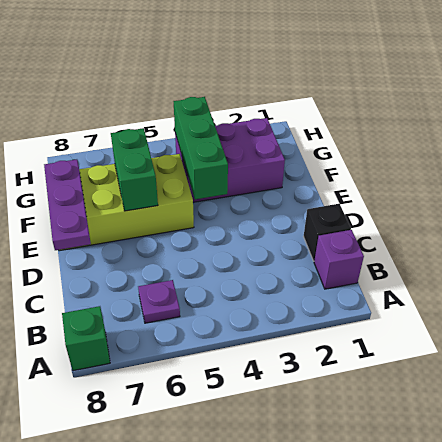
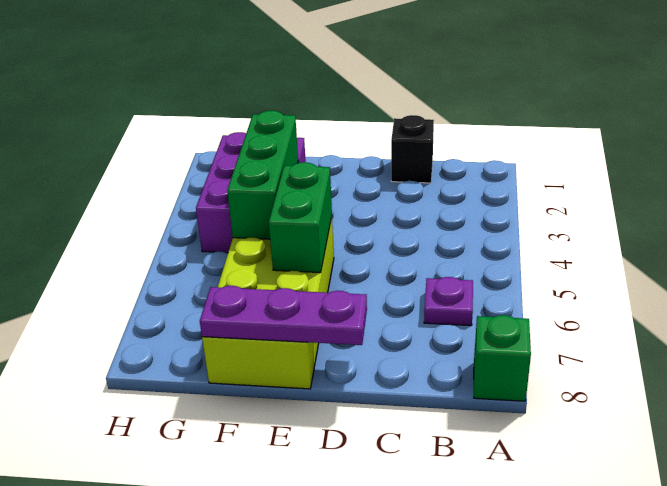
purple brick B1 level 1 -> none
green brick E4:G4 level 2 -> green brick F3:F5 level 2
green brick E6:F6 level 2 -> green brick E5:E6 level 2

